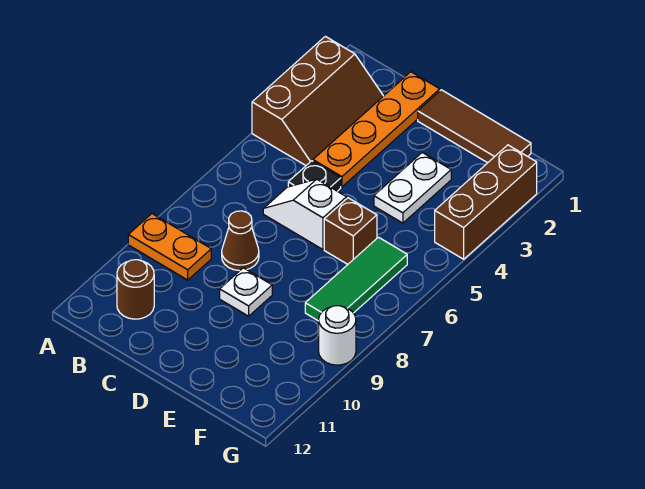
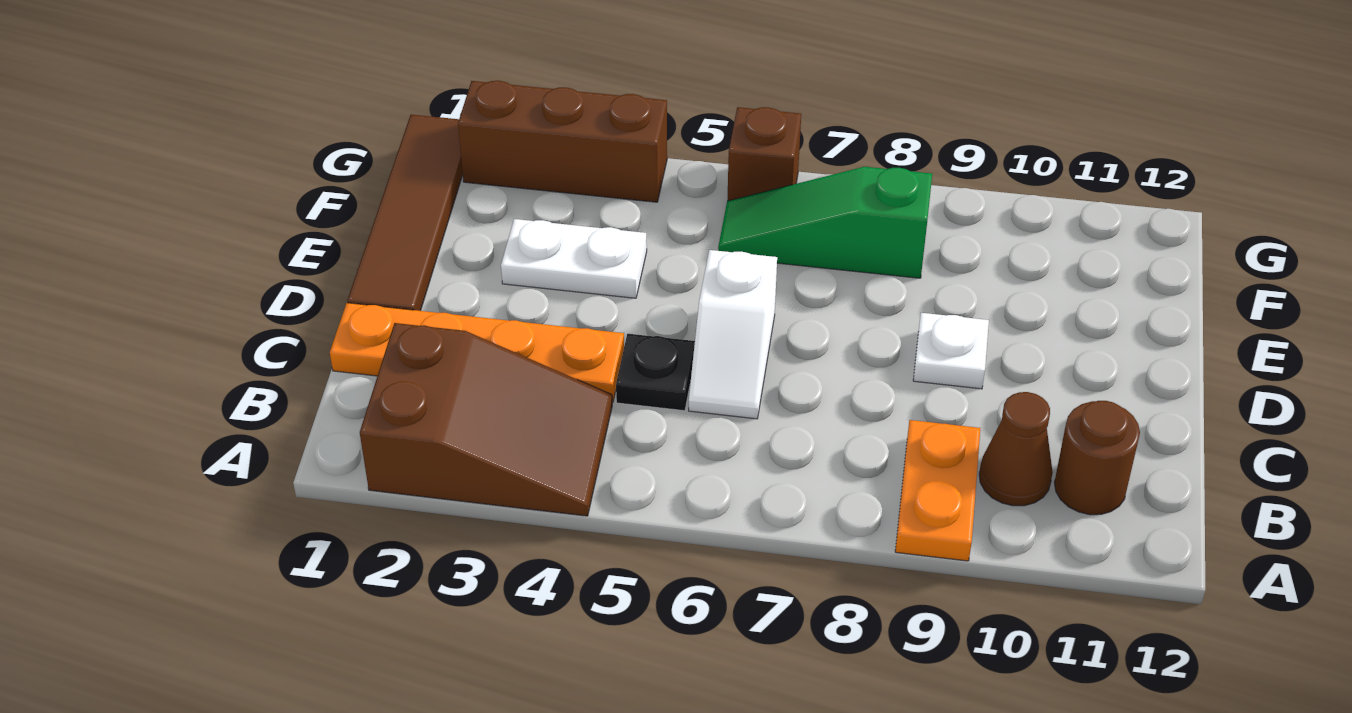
brown slope A2:B4 level 1 top A -> brown slope A2:B4 level 1 top 2
brown cone C8 level 1 -> brown cone B10 level 1
brown tile D1:F1 level 1 -> brown tile D1:G1 level 1
brown brick E6 level 1 -> brown brick G6 level 1
green tile F6:F8 level 1 -> green slope F6:F8 level 1 top 8
white round brick G9 level 1 -> none

